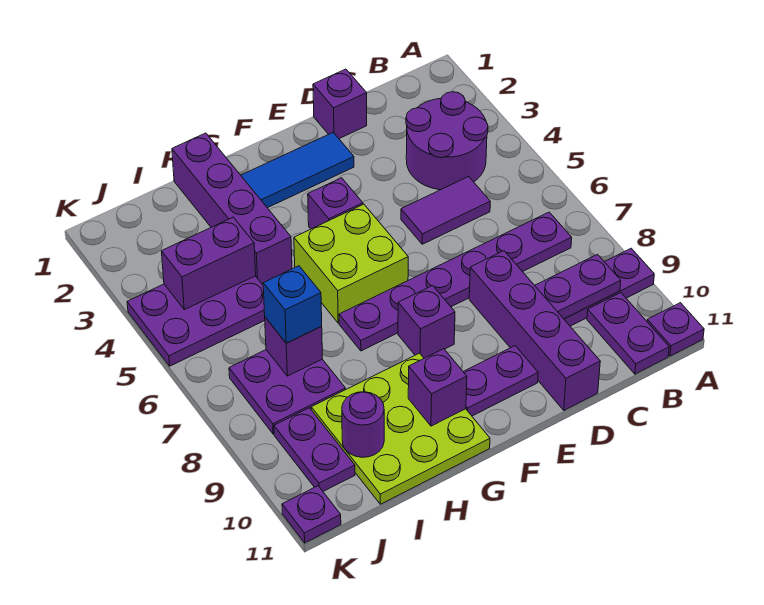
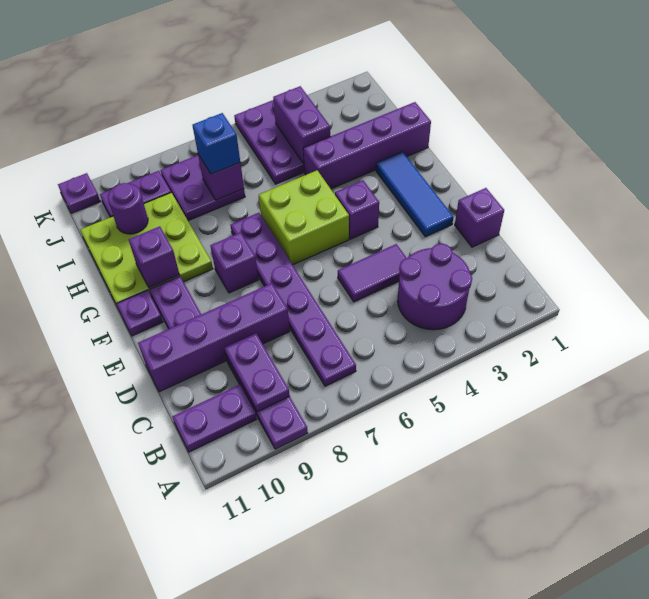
purple plate A11 level 1 -> purple plate F11 level 1
purple tile C5:D5 level 1 -> purple tile D4:D5 level 1

